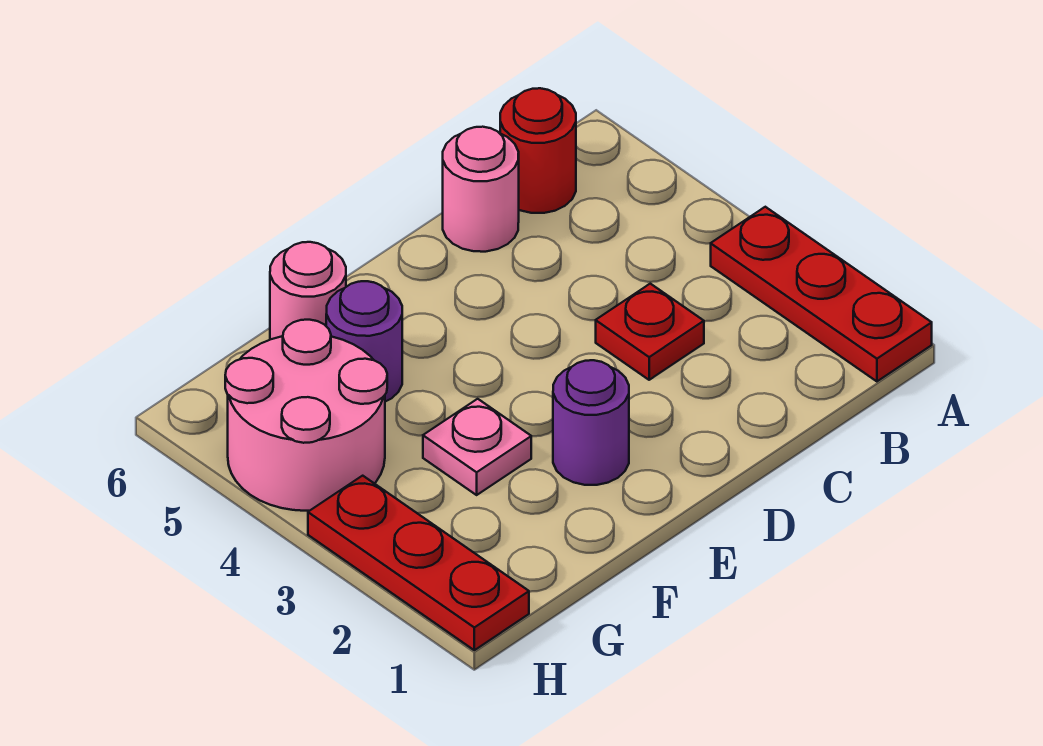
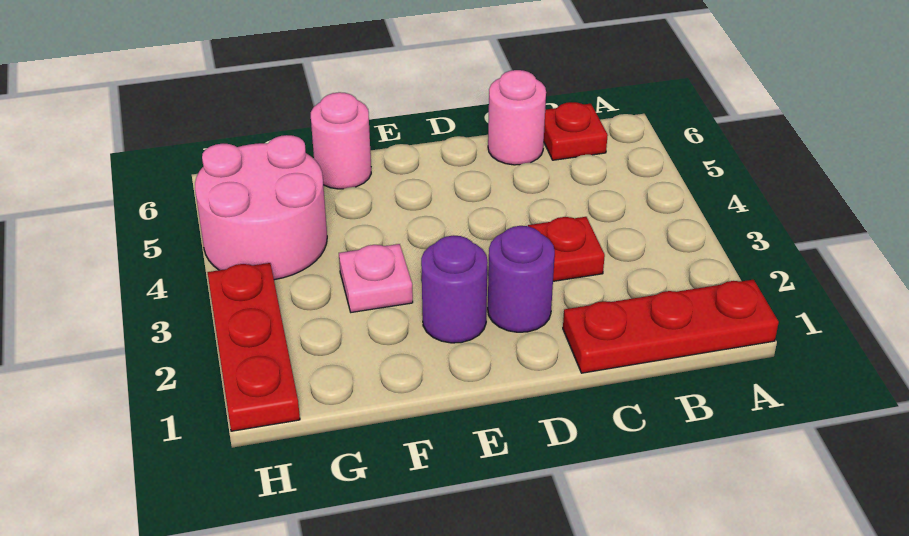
red plate A1:A3 level 1 -> red plate A1:C1 level 1
red round brick B6 level 1 -> red plate B6 level 1
purple round brick F5 level 1 -> purple round brick D2 level 1

